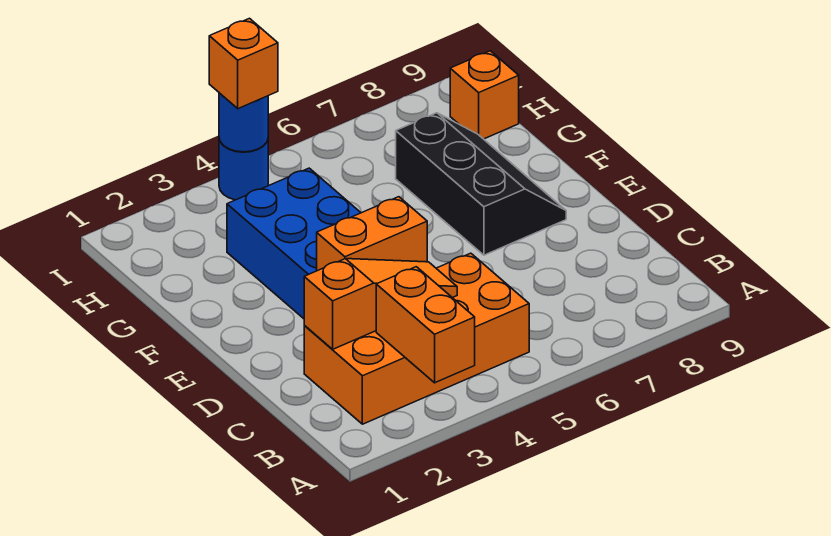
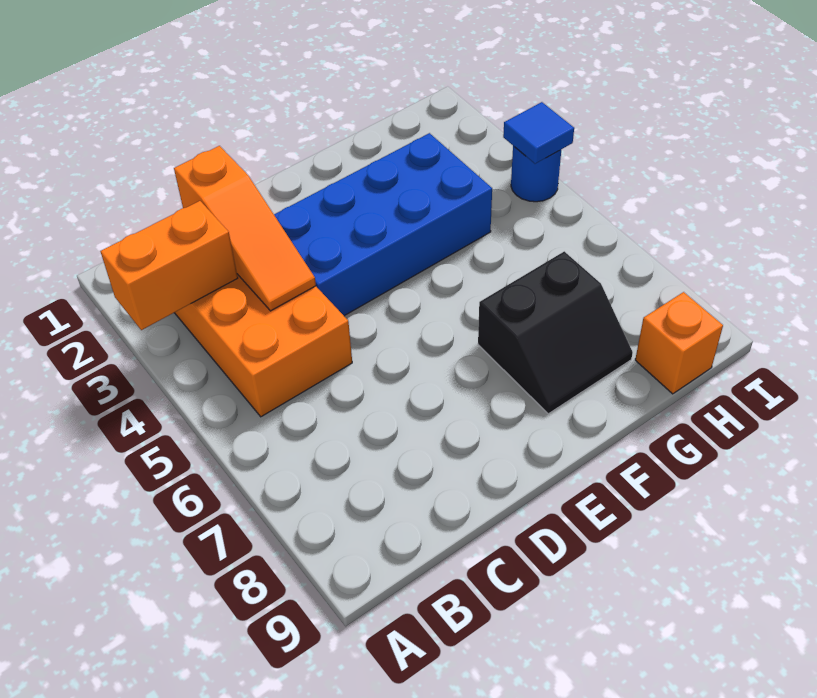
orange brick D3:D4 level 2 -> none
black slope E7:G8 level 1 top 7 -> black slope F7:G8 level 1 top 7
blue round brick I4 level 2 -> blue tile I4 level 2
orange brick I4 level 3 -> none

